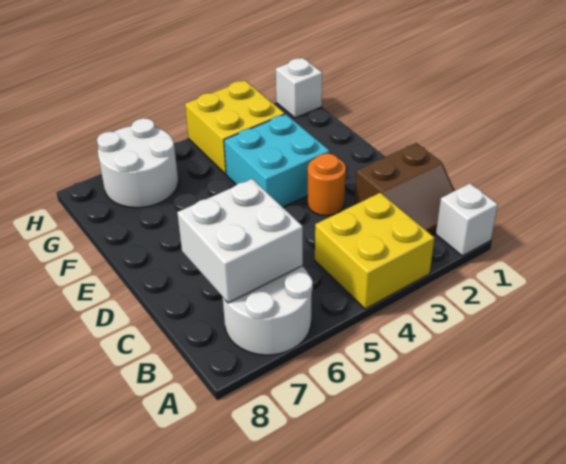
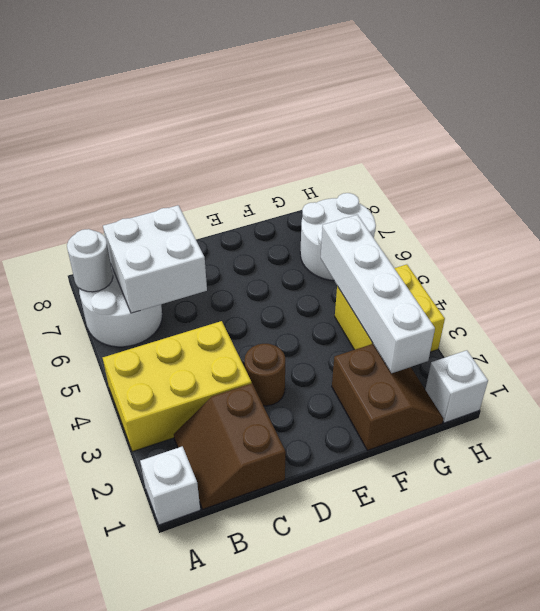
yellow brick A3:B4 level 1 -> yellow brick A3:C4 level 1
none -> white round brick A7 level 2
orange round brick D3 level 1 -> brown round brick D3 level 1
cyan brick E3:F4 level 1 -> none
none -> brown slope F1:G2 level 1 top F
none -> white brick G2:G5 level 2

